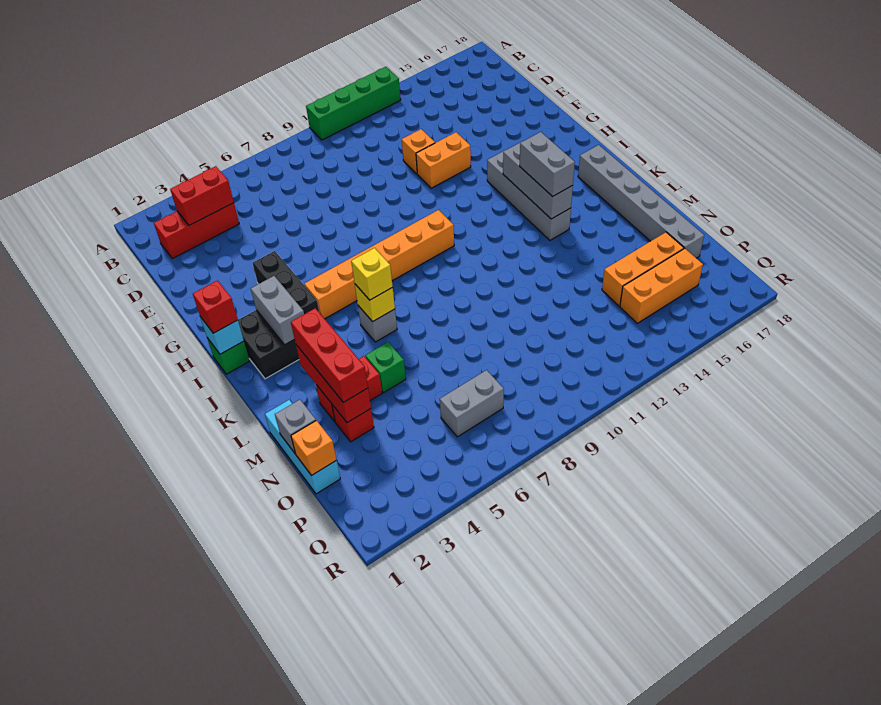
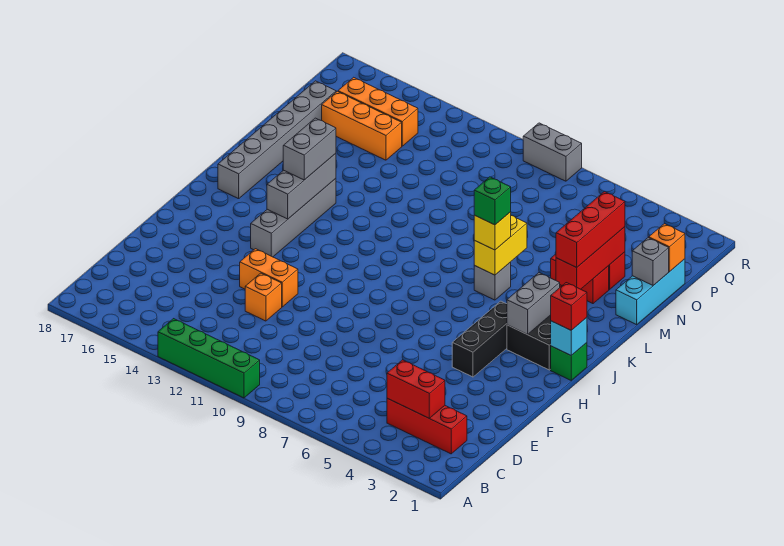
orange brick I5:I10 level 1 -> none
yellow brick K6 level 2 -> yellow brick K6:L6 level 2
green brick M5 level 1 -> green brick K6 level 4
grey brick P6:P7 level 1 -> grey brick R8:R9 level 1

